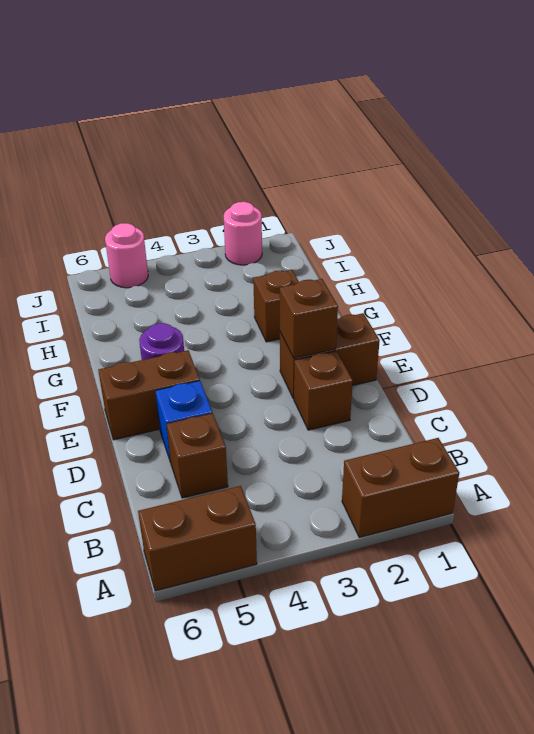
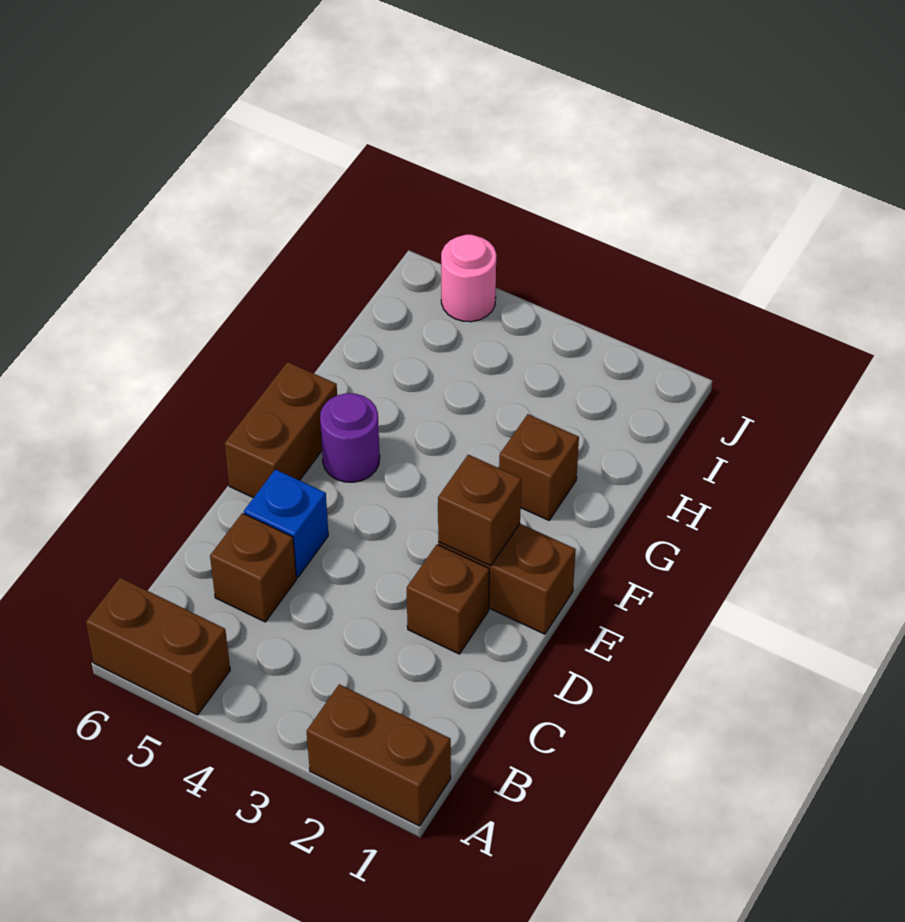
brown brick E5:E6 level 1 -> brown brick E6:F6 level 1
pink round brick J2 level 1 -> none

